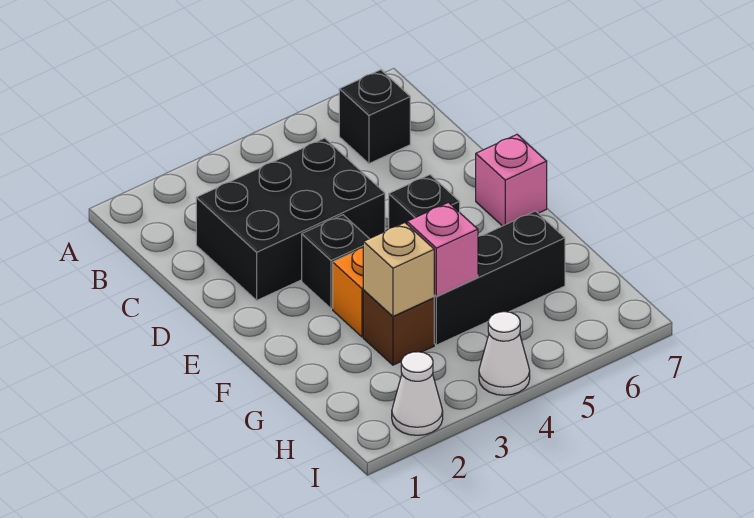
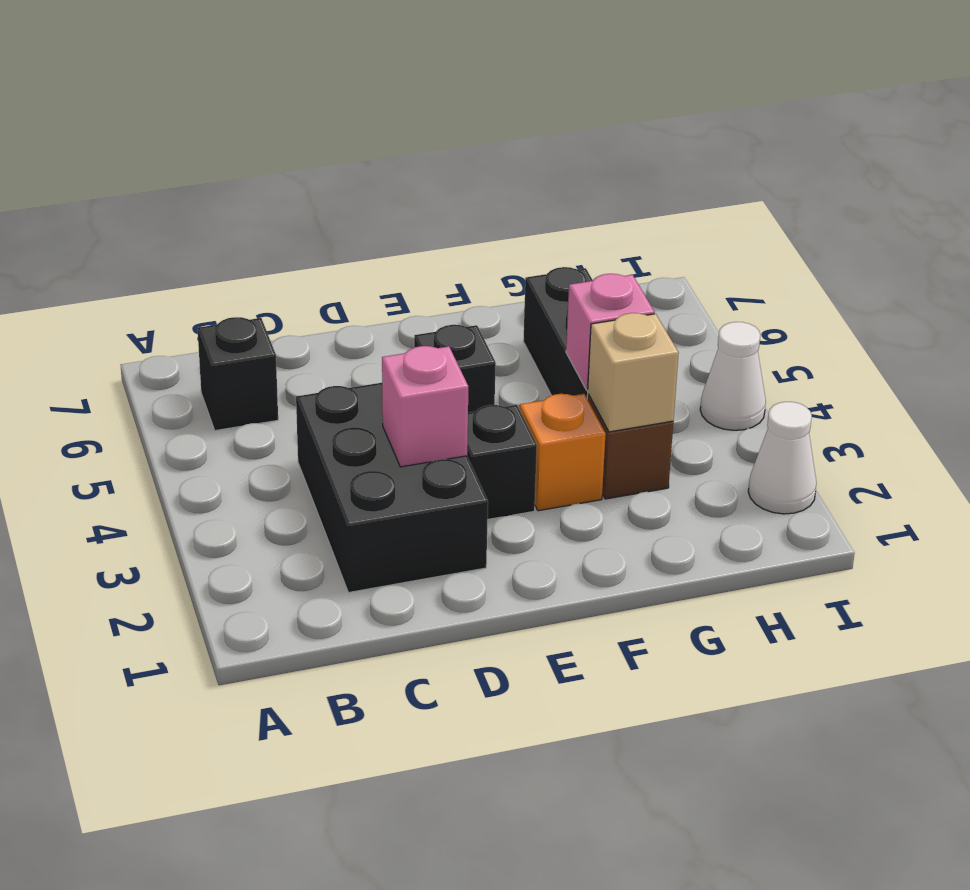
pink brick E7 level 1 -> pink brick D3 level 2

